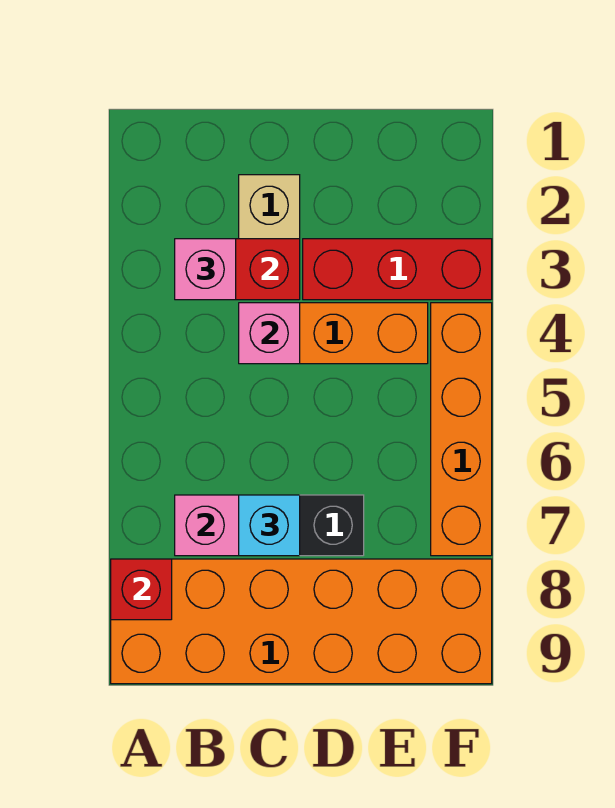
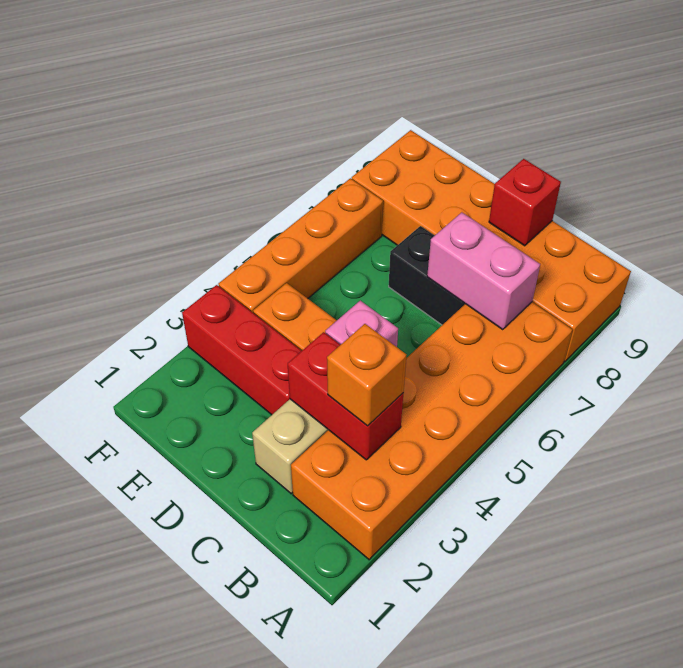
none -> orange brick A2:B7 level 1
red brick A8 level 2 -> red brick C9 level 2
pink brick B3 level 3 -> orange brick B3 level 3
cyan brick C7 level 3 -> none

